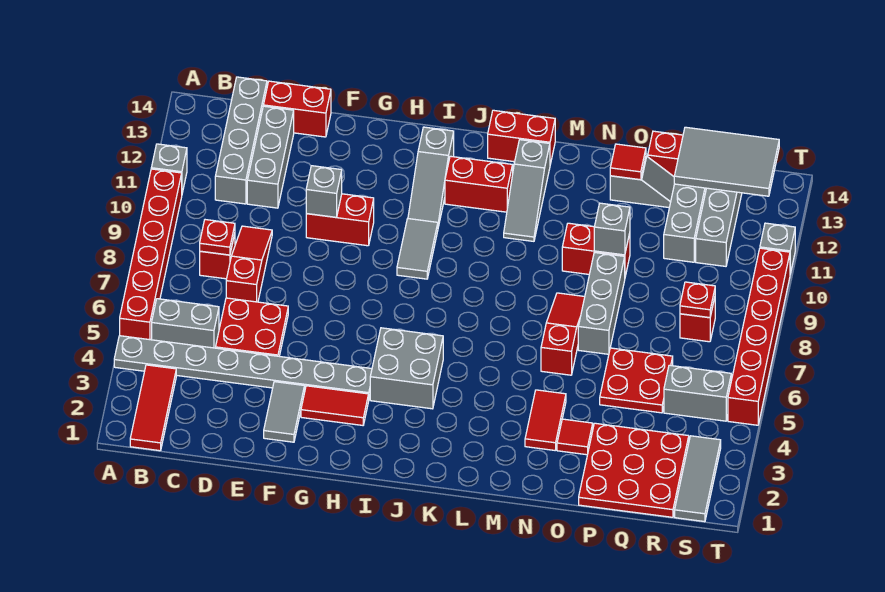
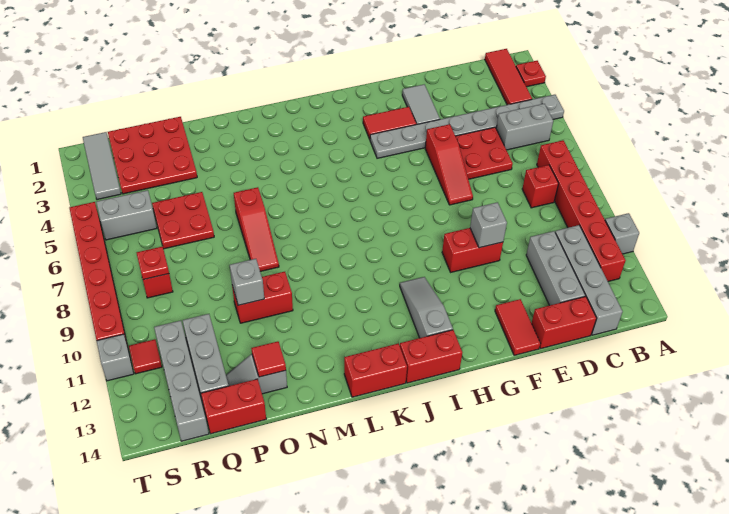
red brick A5:A10 level 1 -> red brick B7:B12 level 1
red plate C8 level 2 -> red plate A2 level 1
red slope D7:D9 level 1 top 7 -> red slope F5:F7 level 1 top 5
grey brick I4:J5 level 1 -> none
grey tile I9:I10 level 1 -> none
red brick J12:K12 level 1 -> red brick I14:J14 level 1
grey slope L11:L13 level 1 top 13 -> none
red tile N3:N4 level 1 -> red tile F13:F14 level 1
red tile O3 level 1 -> red tile S11 level 1
grey brick O7:O9 level 1 -> none
grey tile Q13:S14 level 2 -> none

